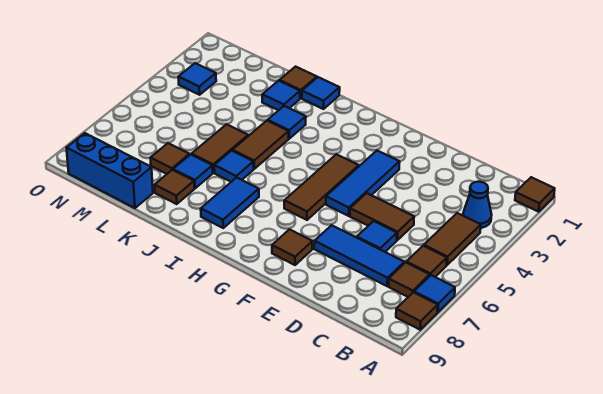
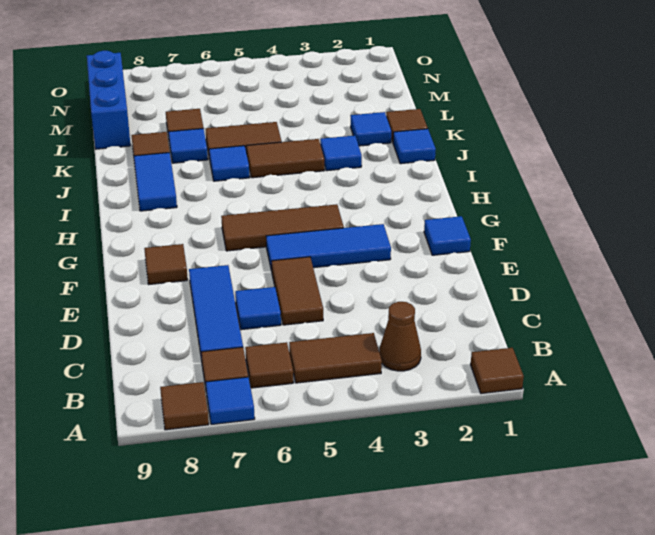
blue cone B3 level 1 -> brown cone B3 level 1
blue tile I7:I8 level 1 -> blue tile I8:J8 level 1
blue tile N3 level 1 -> blue tile F1 level 1

